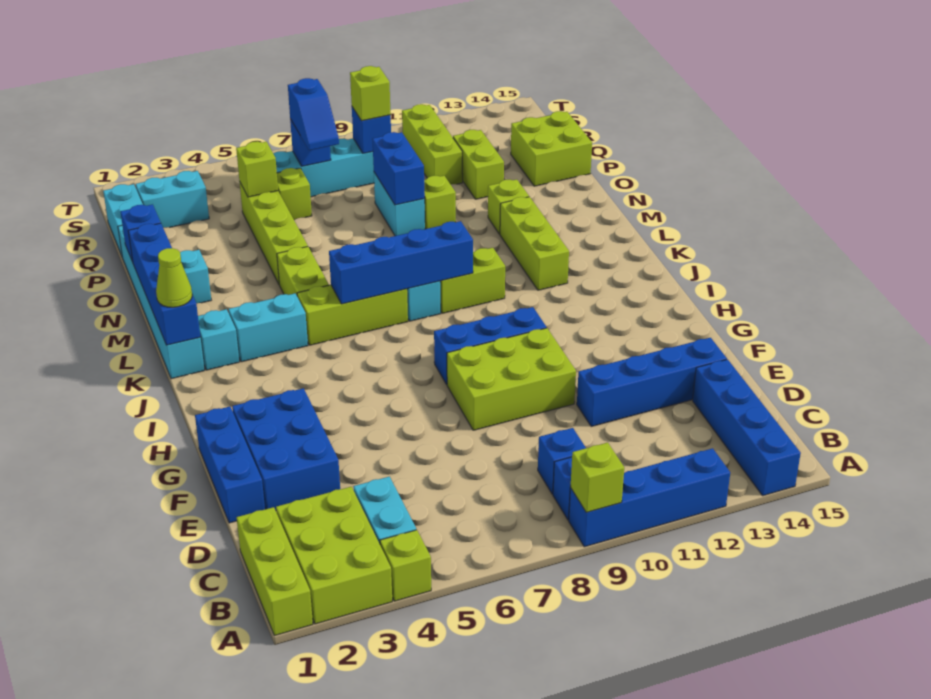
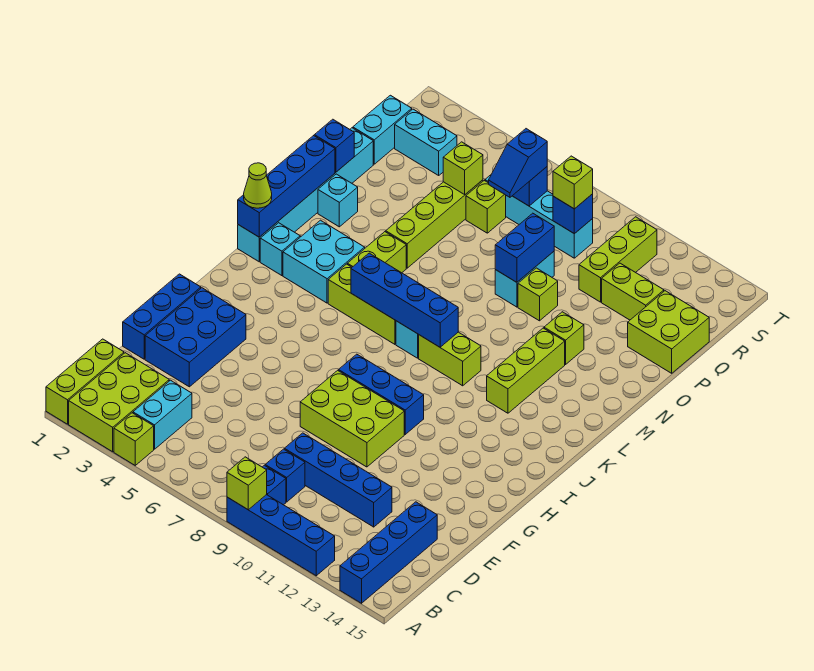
blue brick E11:E14 level 1 -> blue brick D9:D12 level 1
cyan brick K3:K4 level 1 -> cyan brick K3:L4 level 1
lime brick P12:Q12 level 1 -> lime brick Q12:Q13 level 1

